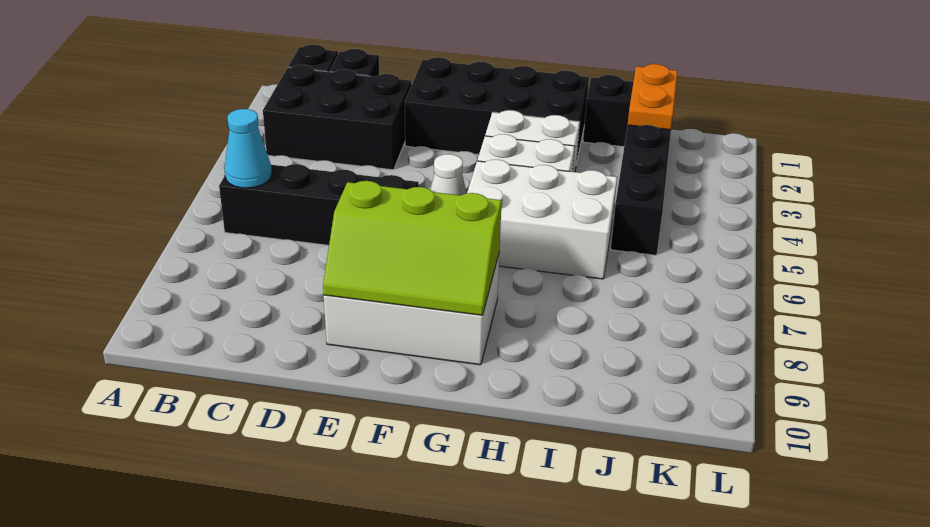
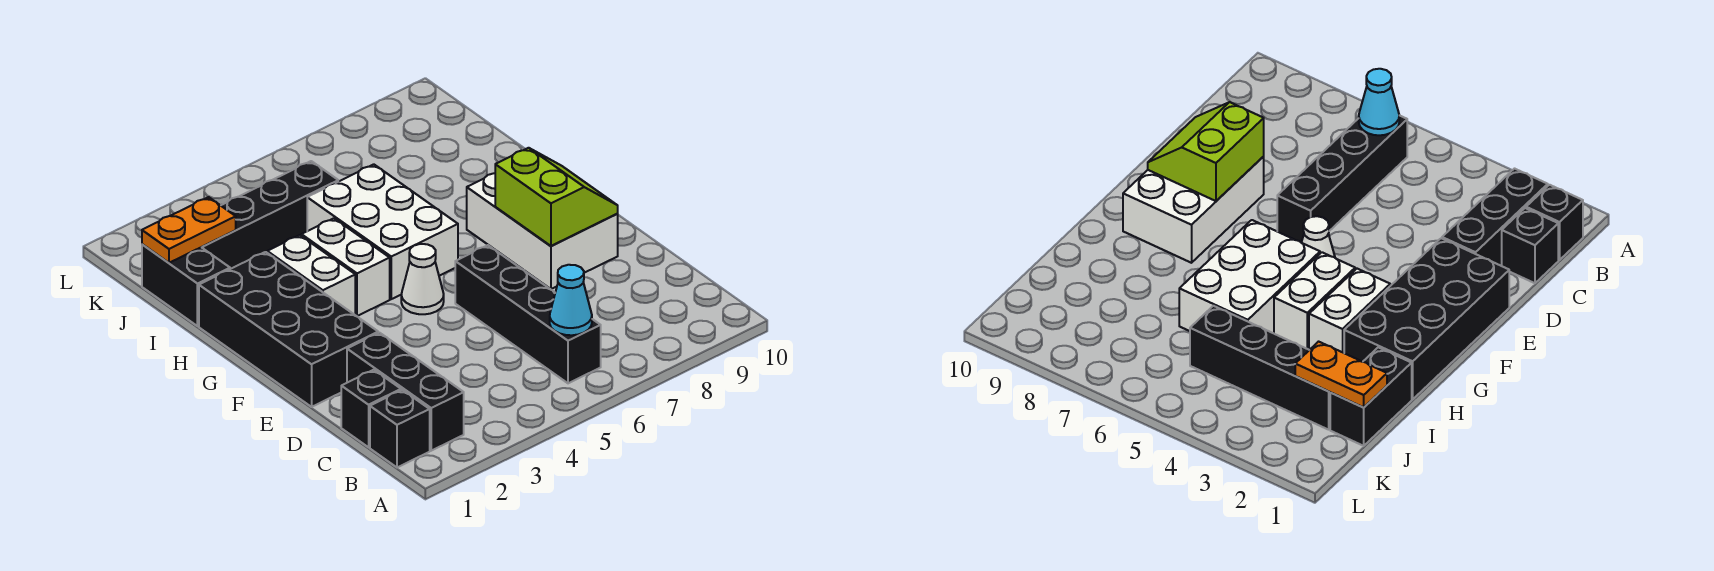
black brick B2:D3 level 1 -> black brick B2:D2 level 1
lime slope E8:G9 level 2 top 8 -> lime slope E8:F9 level 2 top 8

